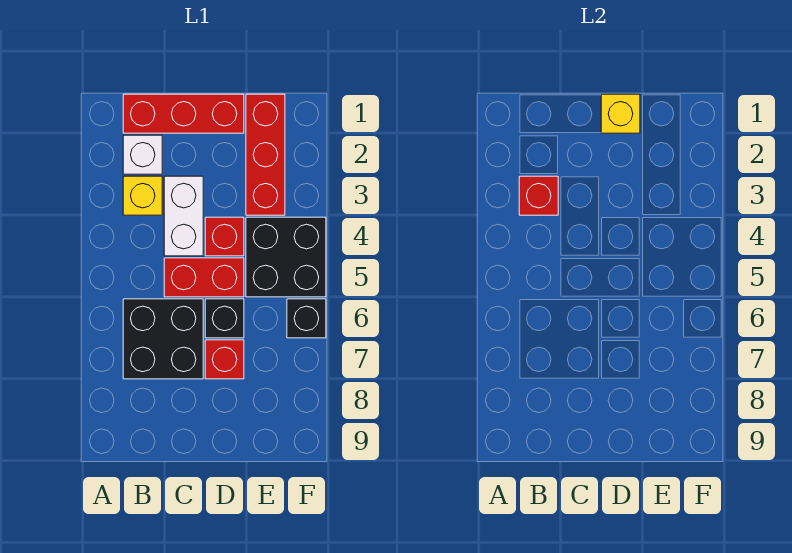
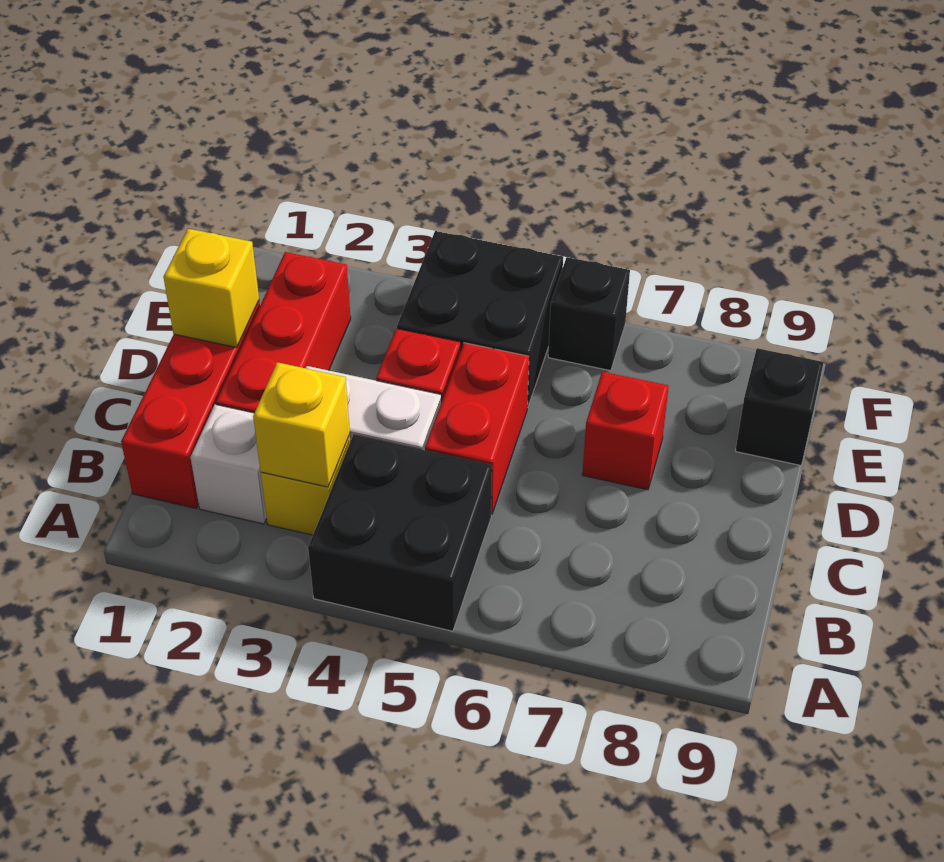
red brick B3 level 2 -> yellow brick B3 level 2
black brick B6:C7 level 1 -> black brick A4:B5 level 1
black brick D6 level 1 -> black brick E9 level 1
red brick E1:E3 level 1 -> red brick C2:E2 level 1

